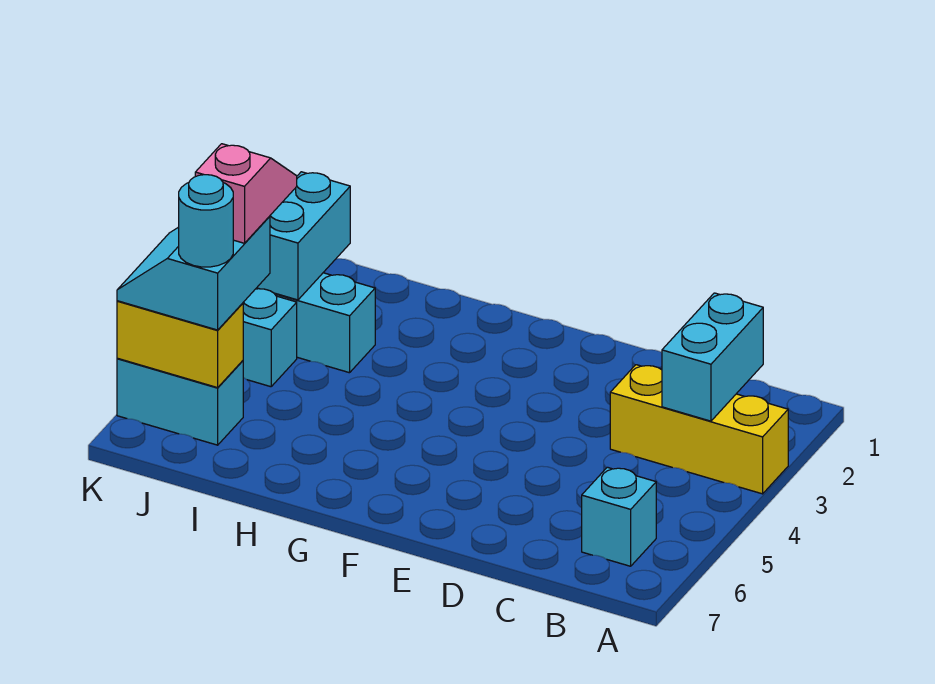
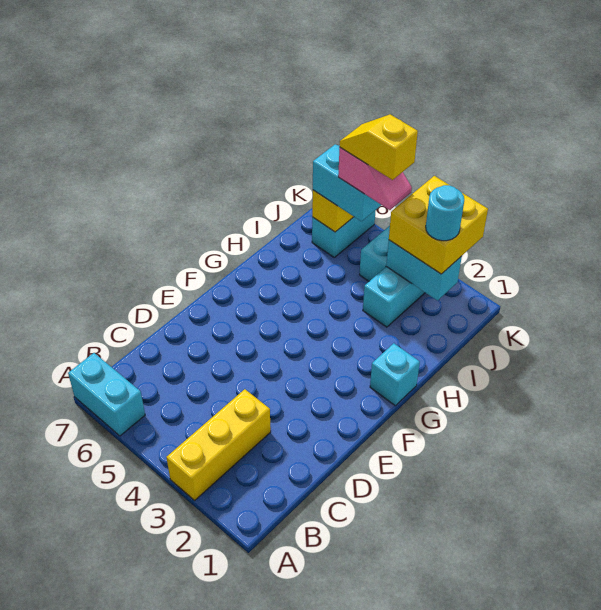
cyan brick B2:B3 level 2 -> cyan brick A6:A7 level 1
cyan brick B6 level 1 -> cyan brick G1 level 1
none -> yellow brick J2:K3 level 3
none -> yellow slope J4:J5 level 5 top 4
cyan round brick J6 level 4 -> cyan round brick J2 level 4

